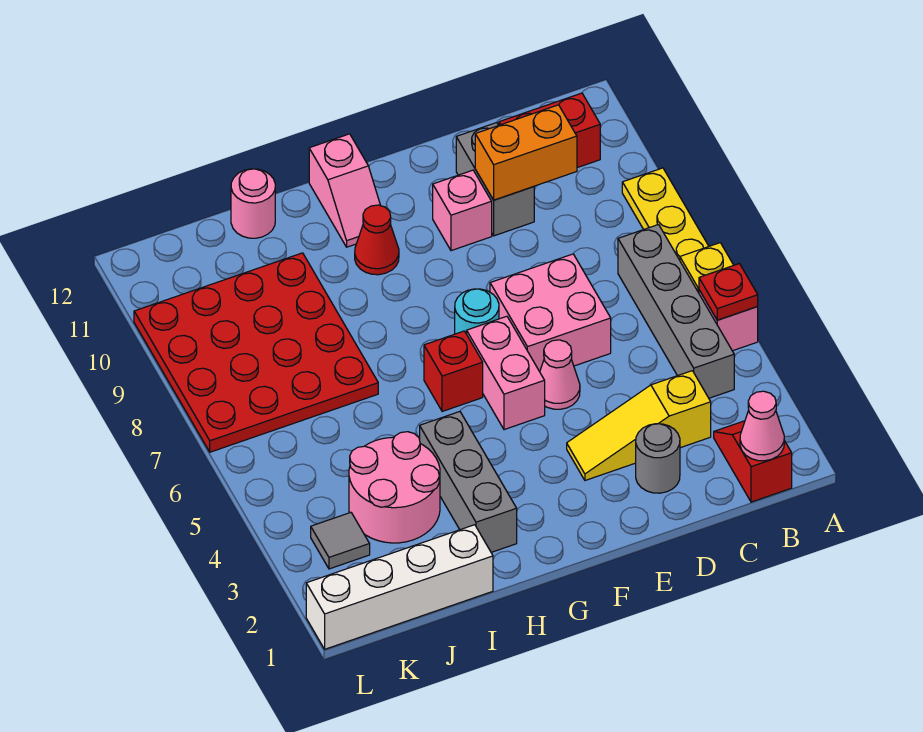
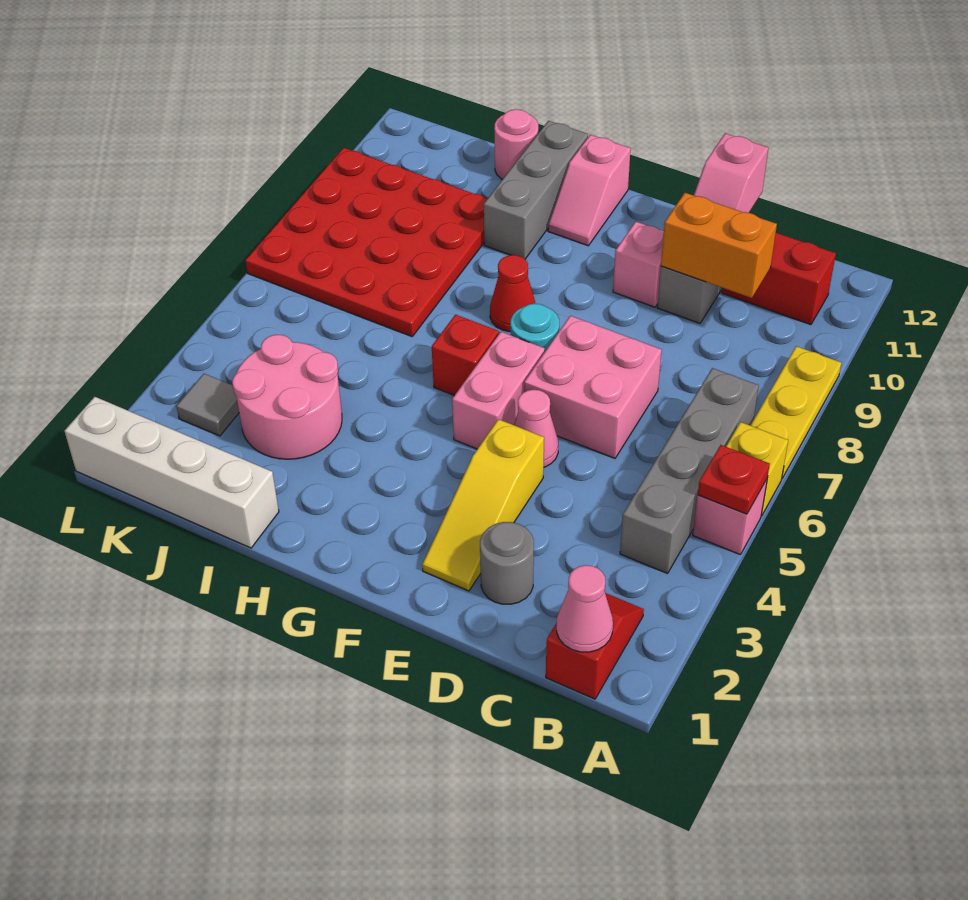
yellow slope C3:E3 level 1 top C -> yellow slope E2:E4 level 1 top 4
none -> pink slope D11:D12 level 2 top 12
red cone G10 level 1 -> red cone G8 level 1
grey brick H2:H4 level 1 -> grey brick H10:H12 level 1

